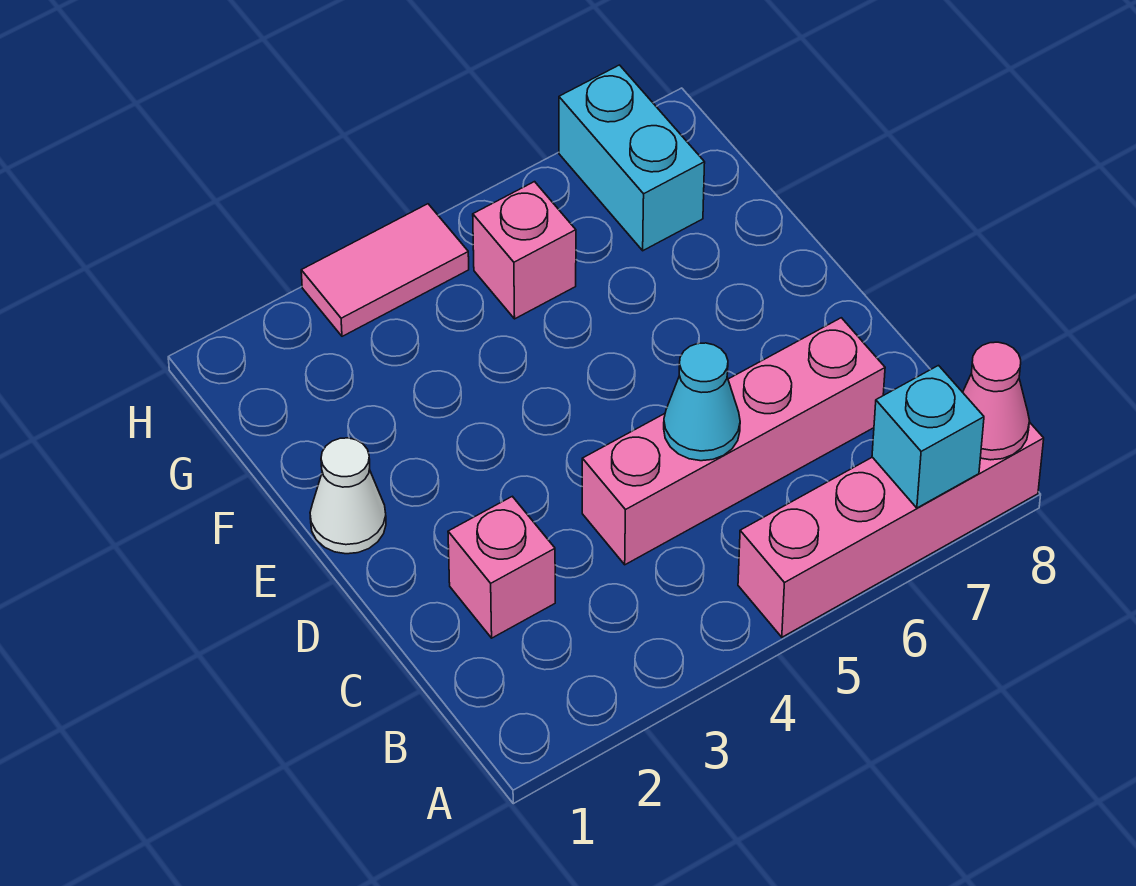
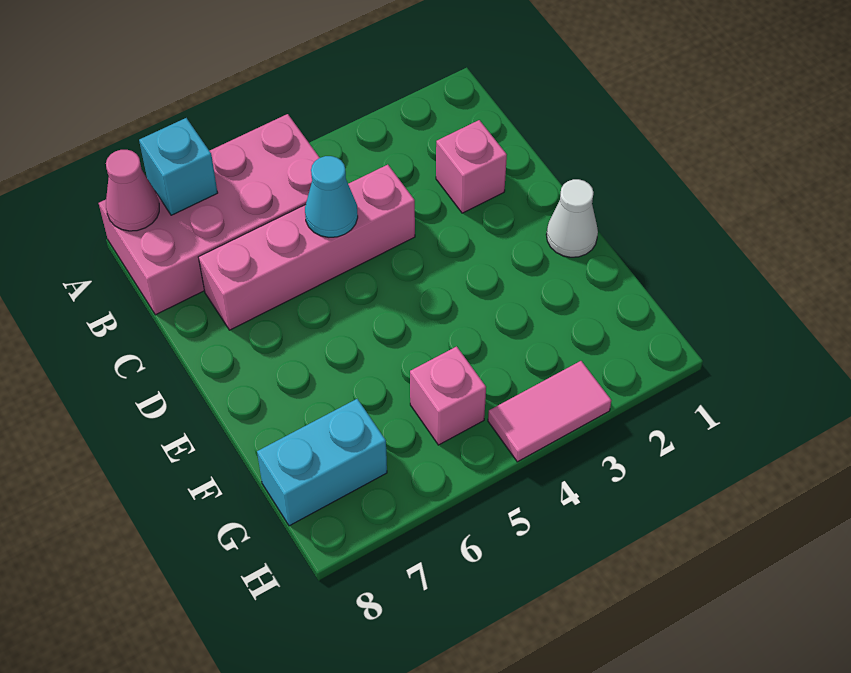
pink brick A5:A8 level 1 -> pink brick A5:B8 level 1
cyan brick G7:H7 level 1 -> cyan brick G7:G8 level 1

